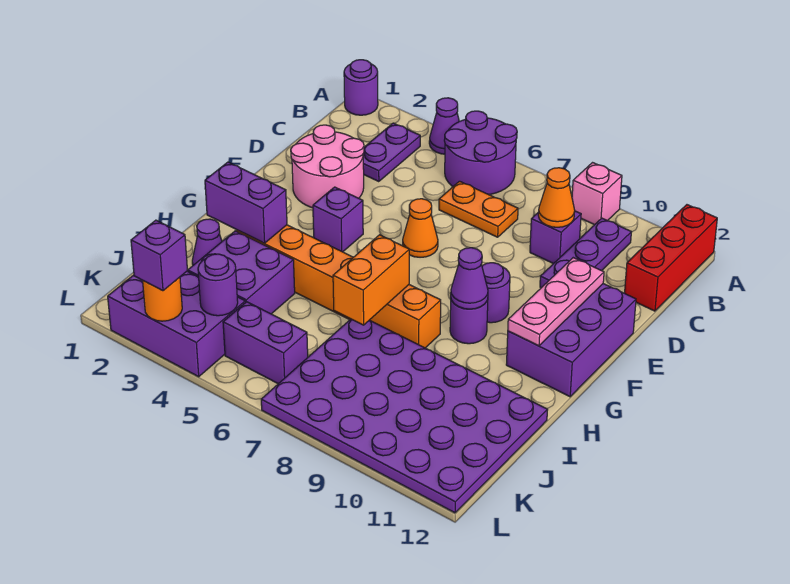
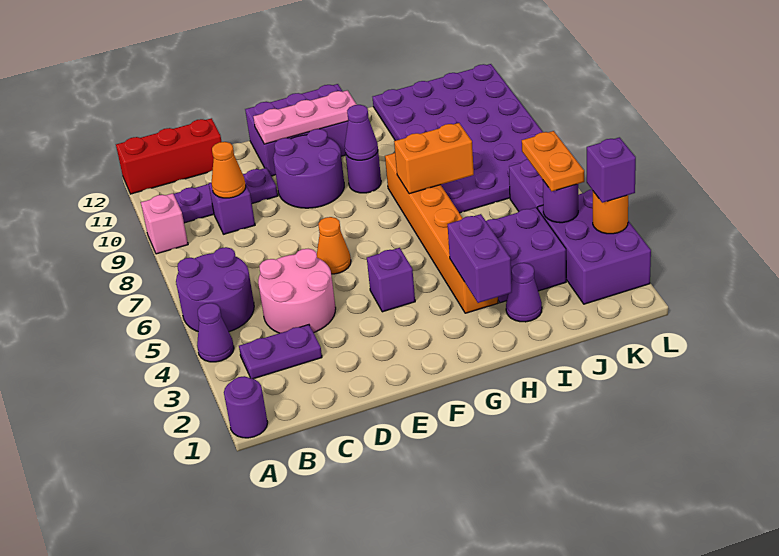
orange plate C6:C7 level 1 -> orange plate K4:K5 level 3
pink round brick D2:E3 level 1 -> pink round brick C4:D5 level 1
purple round brick F9 level 1 -> purple round brick E9:F10 level 1

